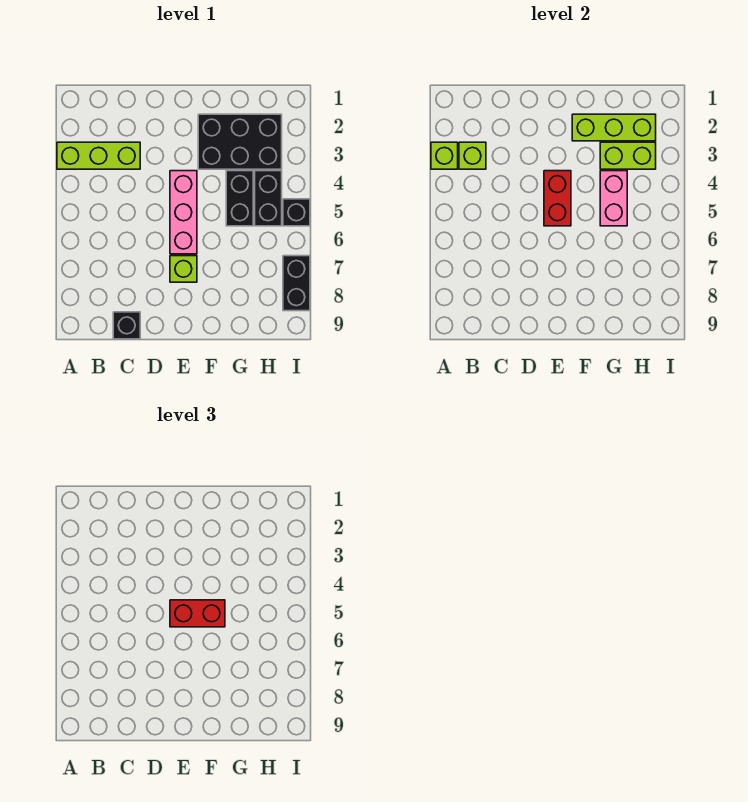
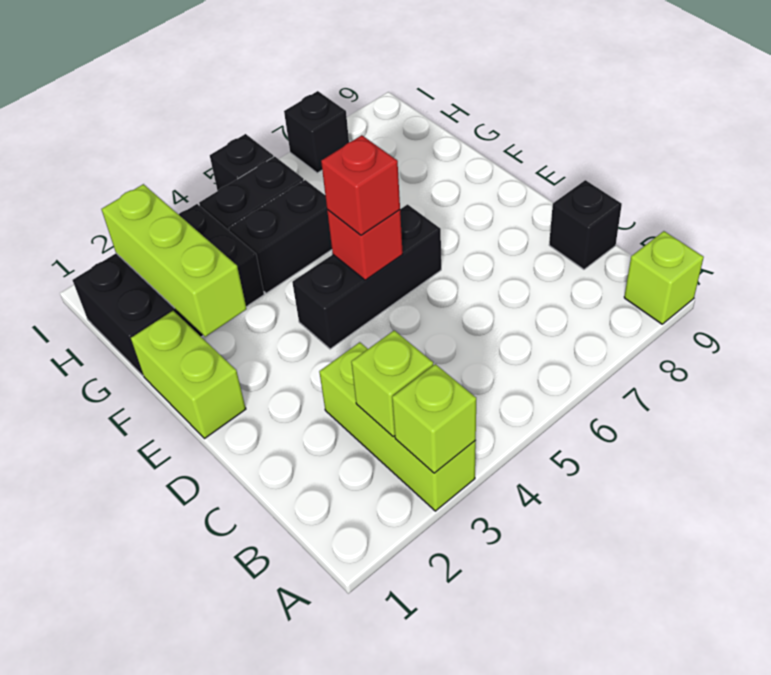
pink brick E4:E6 level 1 -> black brick E4:E6 level 1
red brick E4:E5 level 2 -> red brick E5 level 2
red brick E5:F5 level 3 -> red brick E5 level 3
lime brick E7 level 1 -> lime brick A9 level 1
black brick F2:H3 level 1 -> black brick G1:H3 level 1
lime brick G3:H3 level 2 -> lime brick E1:F1 level 1
pink brick G4:G5 level 2 -> none
black brick I7:I8 level 1 -> black brick I7 level 1

